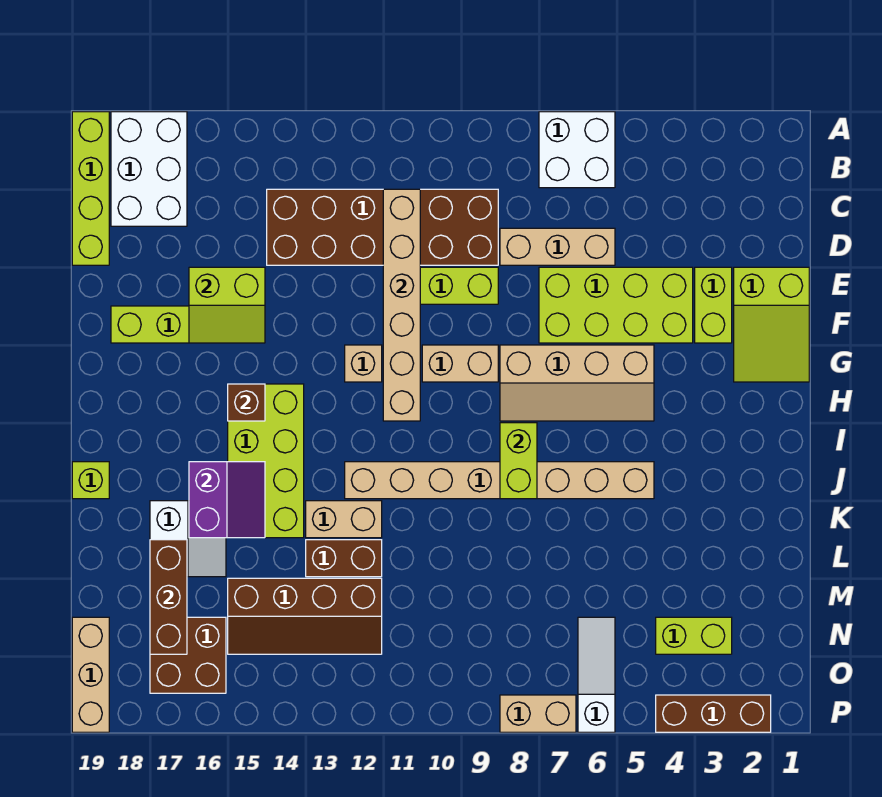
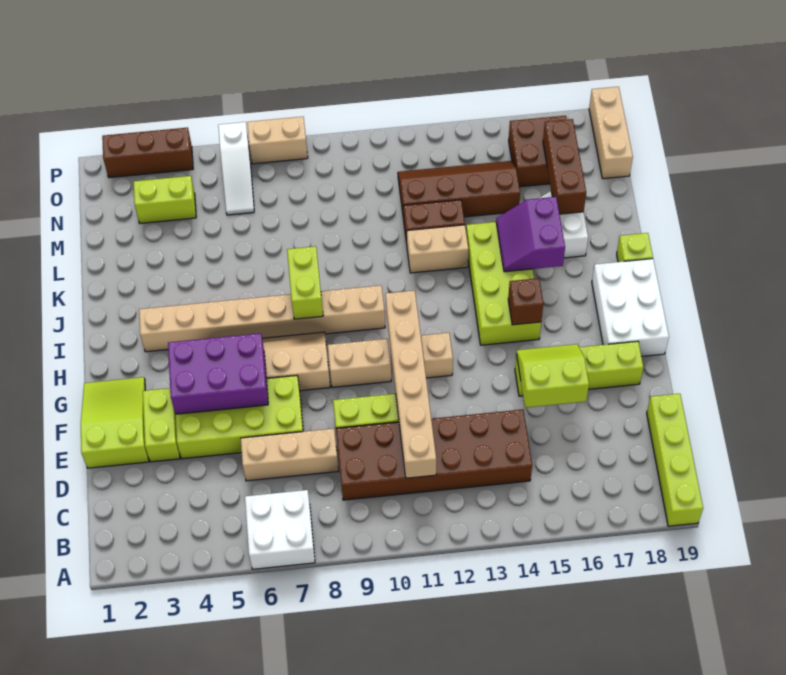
white brick A17:C18 level 1 -> white brick G18:I19 level 1
none -> purple brick F4:G6 level 2
tan brick J5:J12 level 1 -> tan brick I3:I10 level 1

